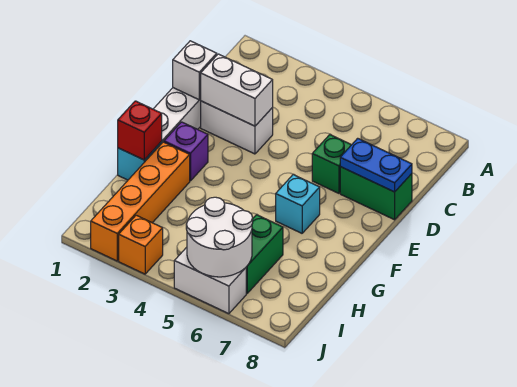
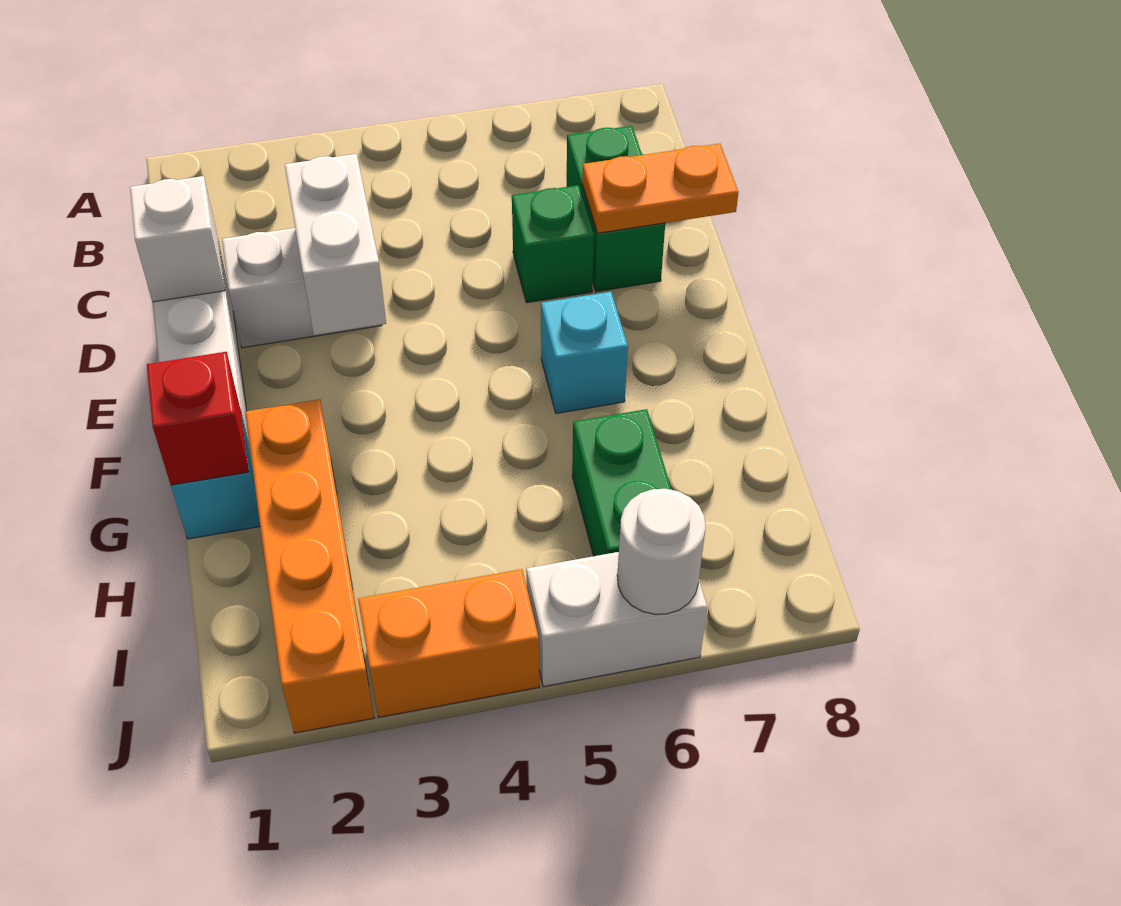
white brick D2:D3 level 2 -> white brick D3:E3 level 2
green brick D7:D8 level 1 -> green brick C7:D7 level 1
blue plate D7:D8 level 2 -> orange plate D7:D8 level 2
purple brick F2 level 1 -> none
white round brick I5:J6 level 2 -> white round brick J6 level 2
orange brick J3 level 1 -> orange brick J3:J4 level 1

